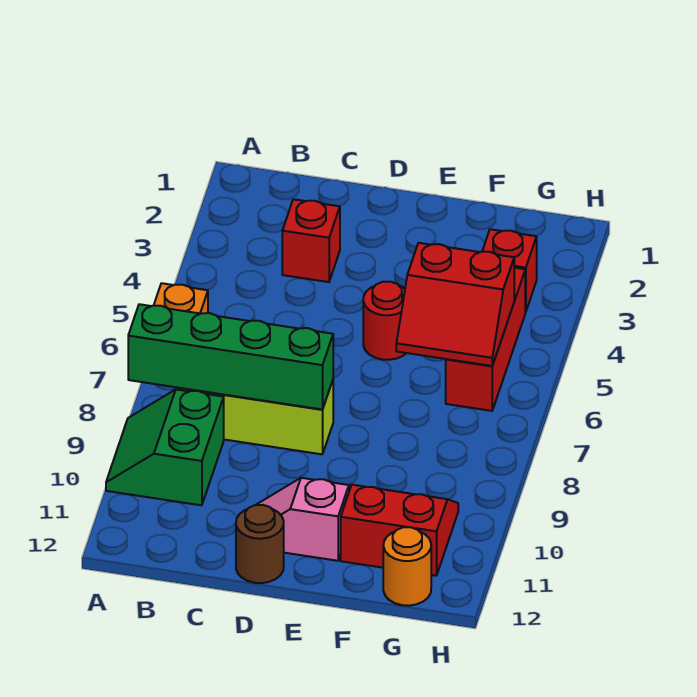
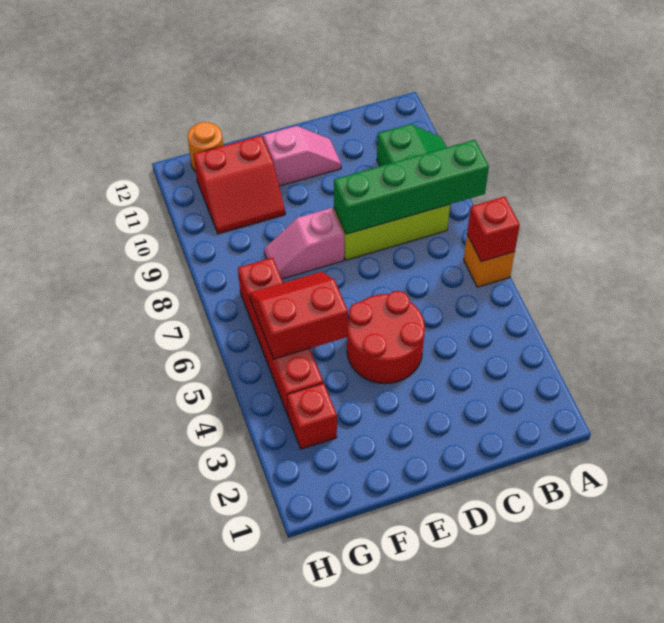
red brick C3 level 1 -> red brick A6 level 2
brown round brick D12 level 1 -> none
red round brick E5 level 1 -> red round brick D4:E5 level 1
none -> pink slope E8:F8 level 1 top E
red brick G4:G6 level 1 -> red brick G4:G7 level 1

